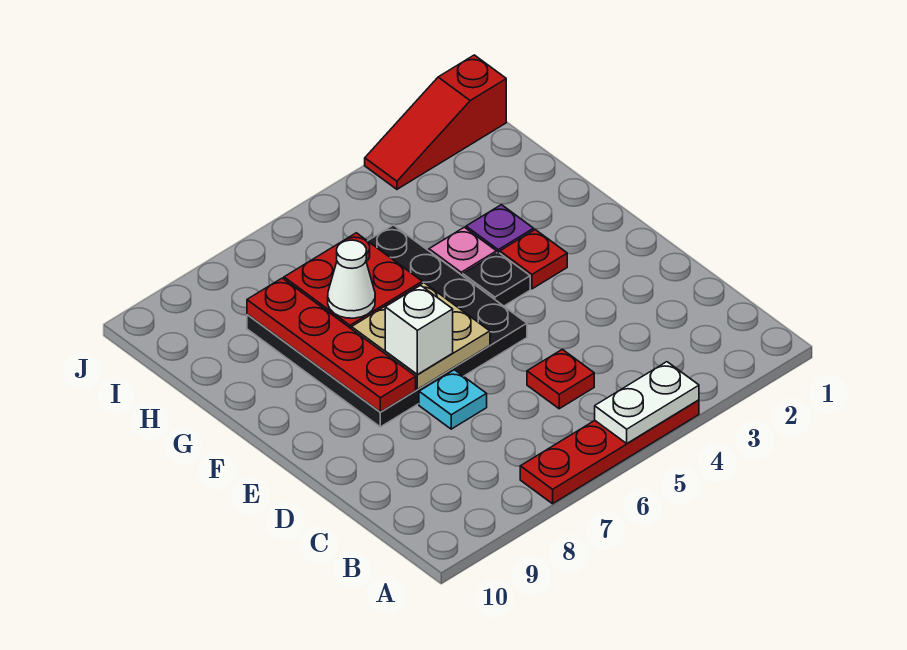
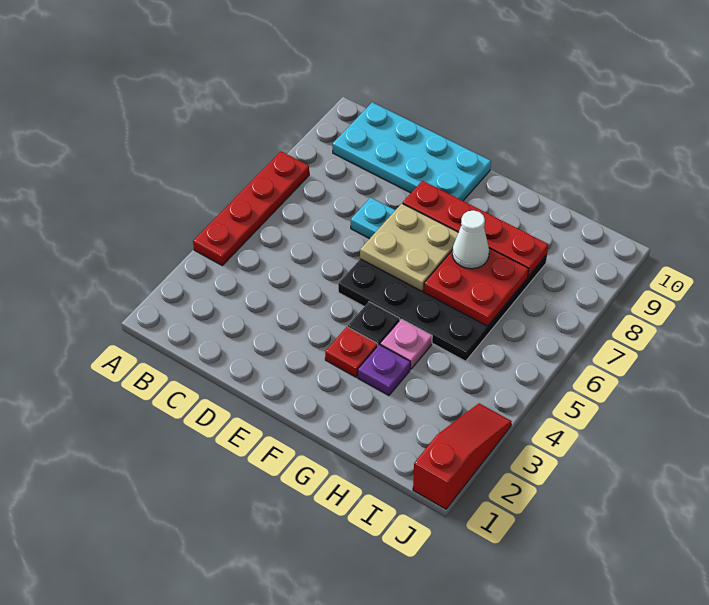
white plate A4:A5 level 2 -> none
none -> cyan plate B9:E10 level 1
red plate C5 level 1 -> none
white brick E7 level 3 -> none

